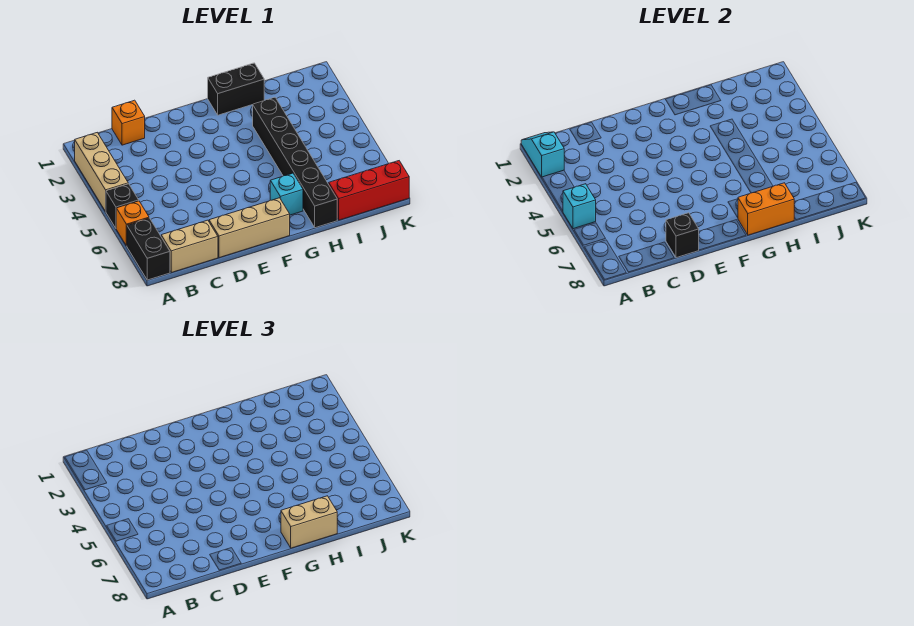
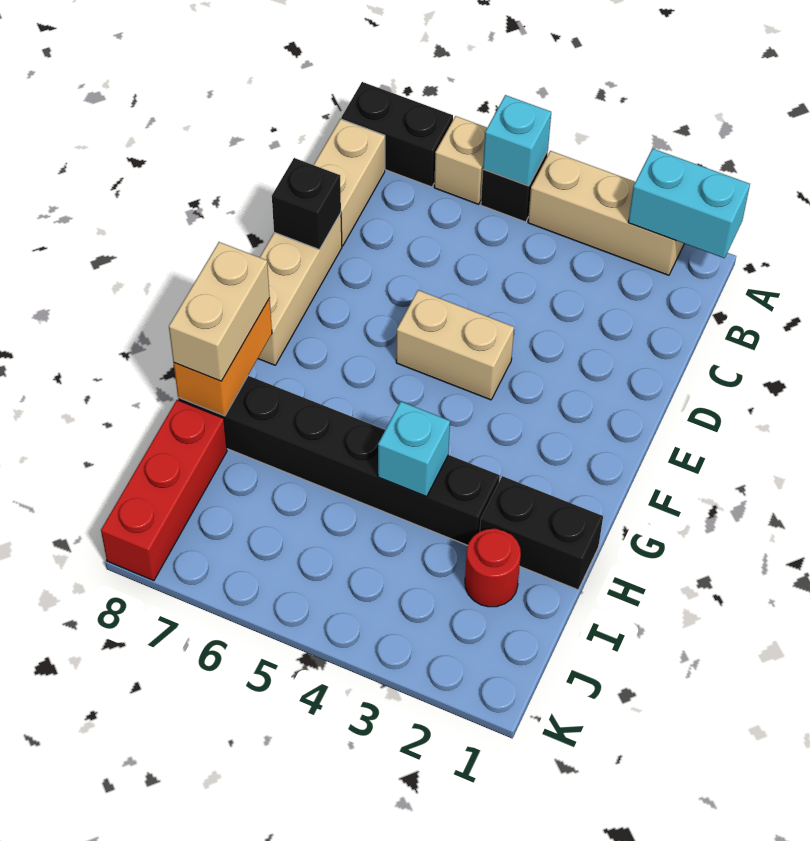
cyan slope A1:A2 level 2 top 2 -> cyan brick A1:A2 level 2
orange brick A6 level 1 -> tan brick A6 level 1
orange brick C1 level 1 -> none
none -> tan brick E4:E5 level 1
black brick G1:H1 level 1 -> black brick H1:H2 level 1
cyan brick G7 level 1 -> cyan brick H4 level 2
none -> red round brick I2 level 1

